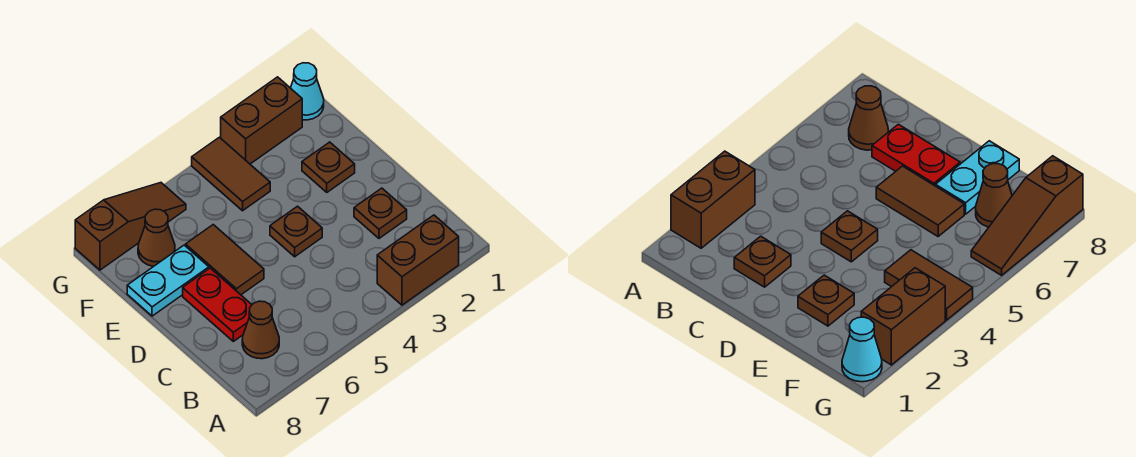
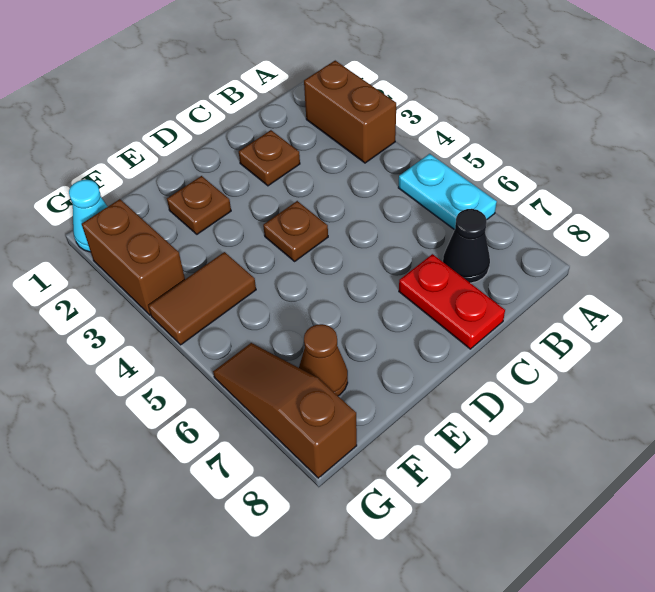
brown cone B7 level 1 -> black cone B7 level 1
red plate C7:D7 level 1 -> red plate C7:C8 level 1
brown tile D6:E6 level 1 -> none
cyan plate E7:E8 level 1 -> cyan plate A5:A6 level 1

